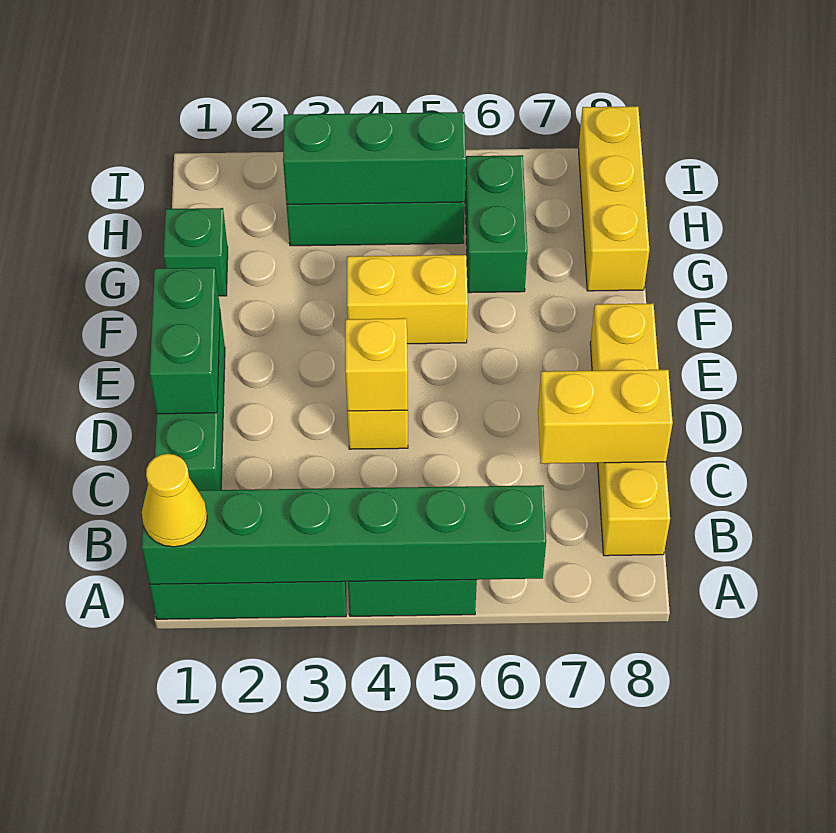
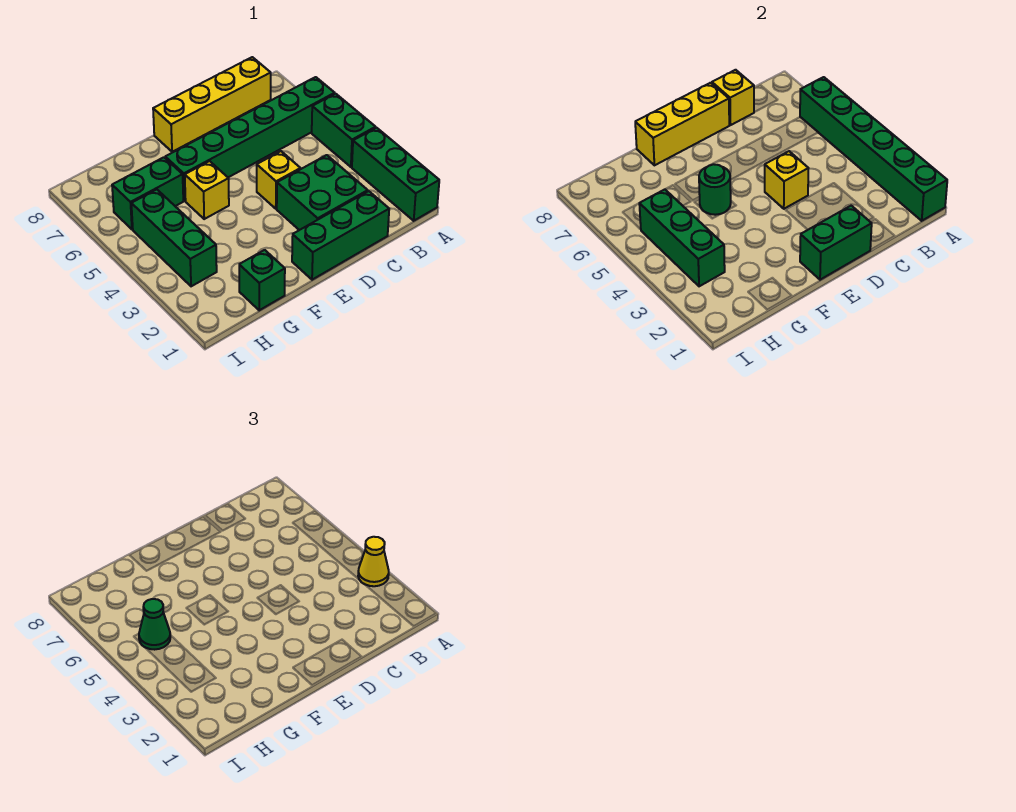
yellow cone A1 level 3 -> yellow cone A3 level 3
none -> green brick A6:F6 level 1
none -> green brick C2:D3 level 1
yellow brick C7:C8 level 2 -> yellow brick C8 level 2
yellow brick F4:F5 level 1 -> yellow brick F5 level 1
none -> green round brick F5 level 2
yellow brick G8:I8 level 1 -> yellow brick D8:F8 level 2
none -> green cone H5 level 3

